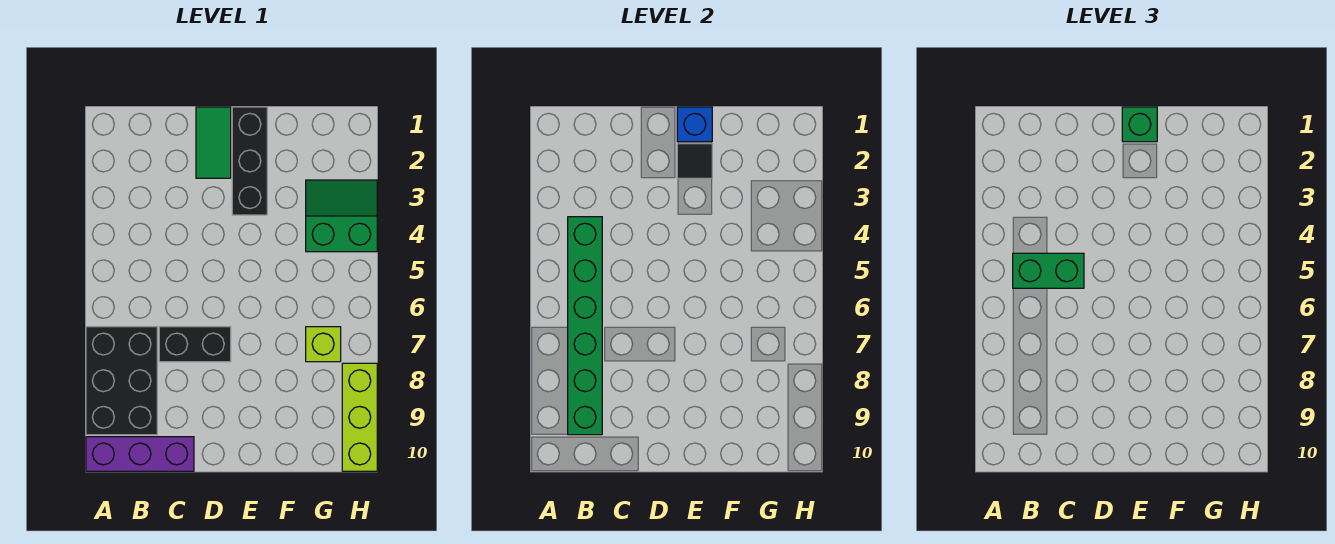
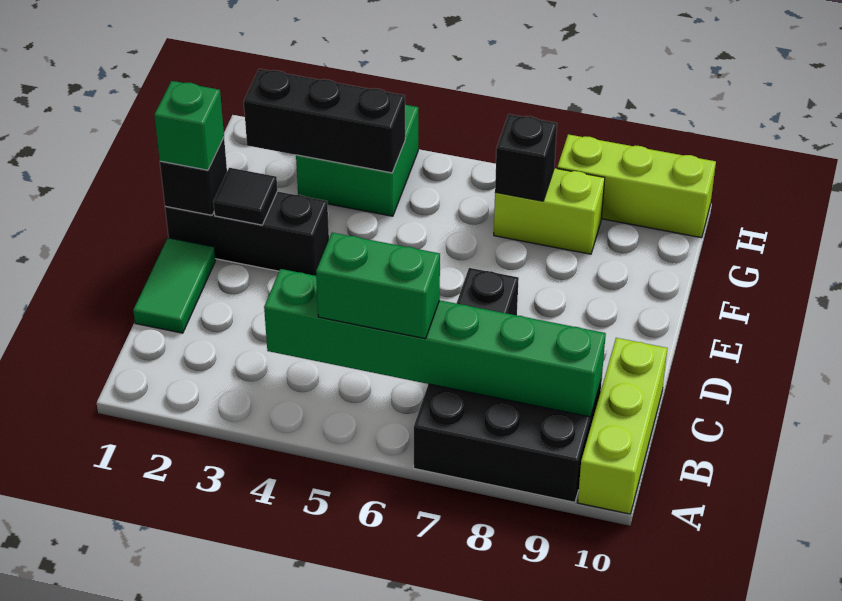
purple brick A10:C10 level 1 -> lime brick A10:C10 level 1
green brick B5:C5 level 3 -> green brick B5:B6 level 3
green tile D1:D2 level 1 -> green tile C1:D1 level 1
blue brick E1 level 2 -> black brick E1 level 2
none -> black brick G2:G4 level 2
green slope G3:H4 level 1 top 4 -> green brick G3:H4 level 1
lime brick G7 level 1 -> lime brick G7:G8 level 1
none -> black brick G7 level 2

